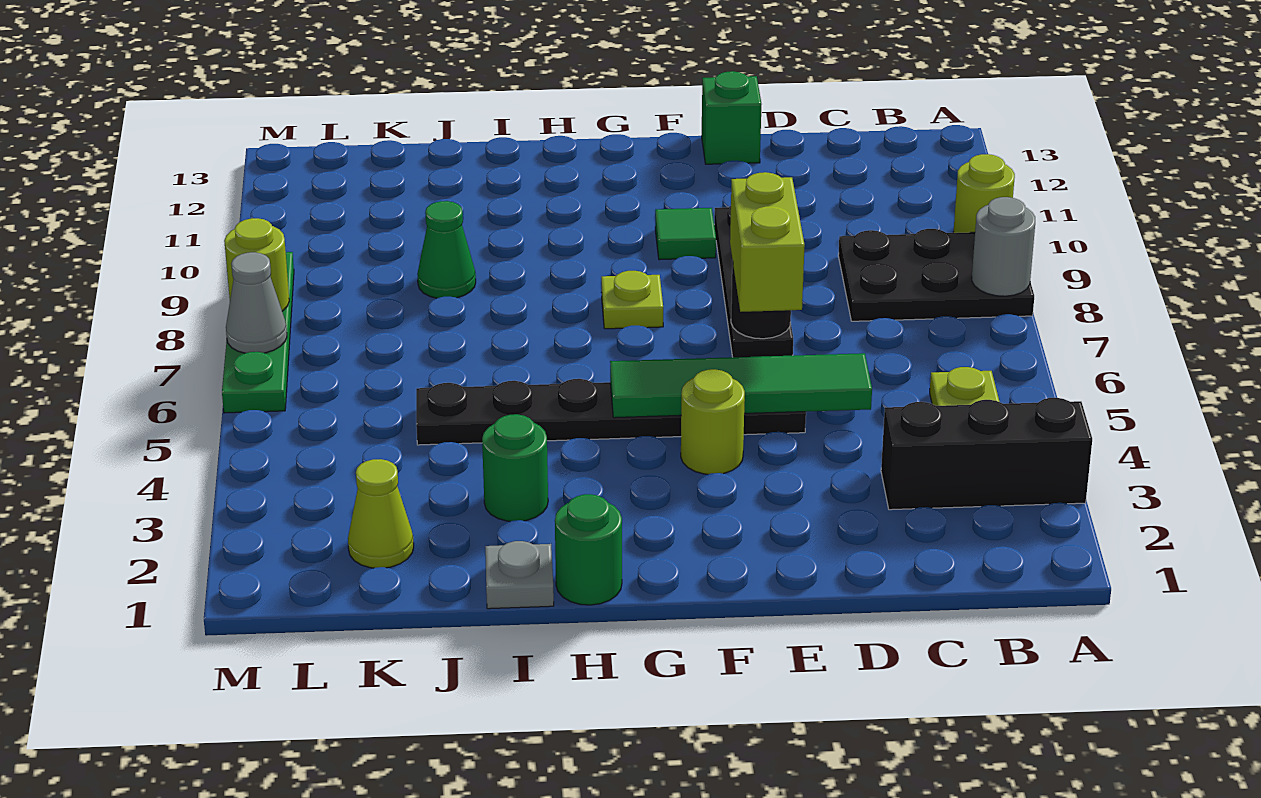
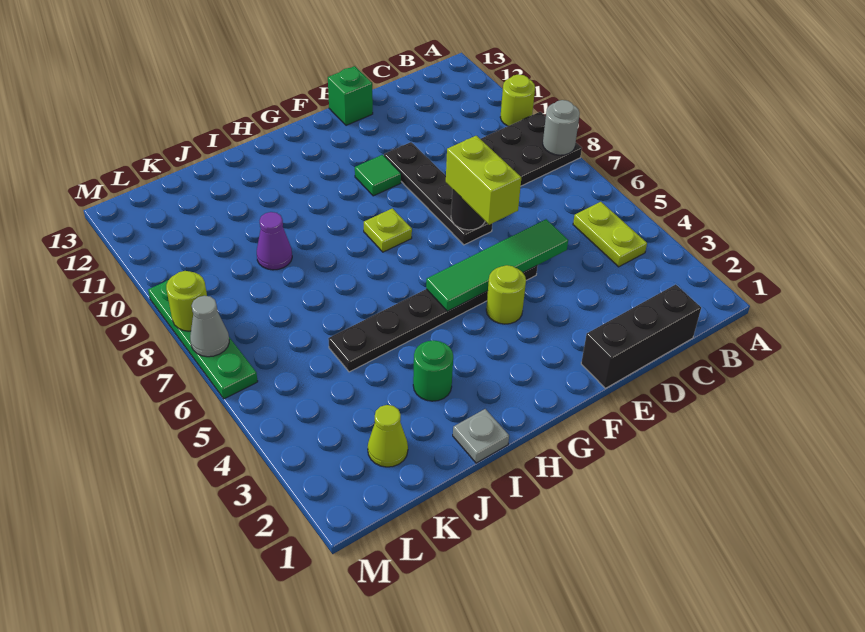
black brick A3:C3 level 1 -> black brick C1:E1 level 1
green round brick H1 level 1 -> none
green cone J9 level 1 -> purple cone J9 level 1

